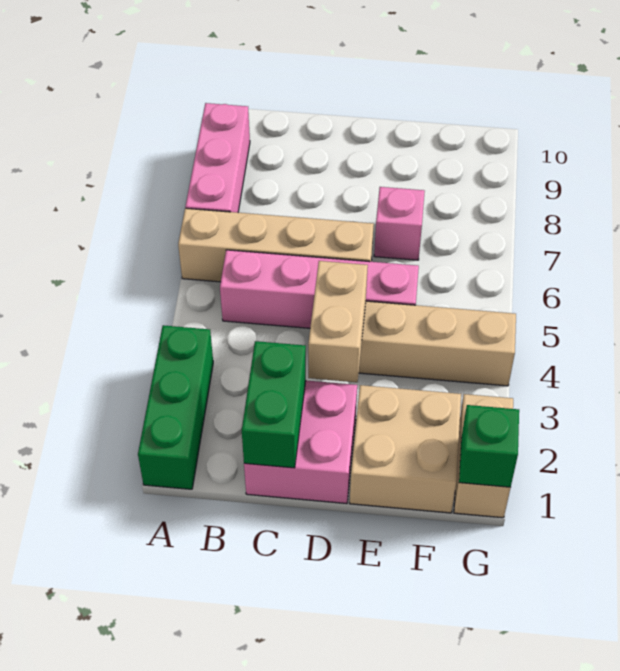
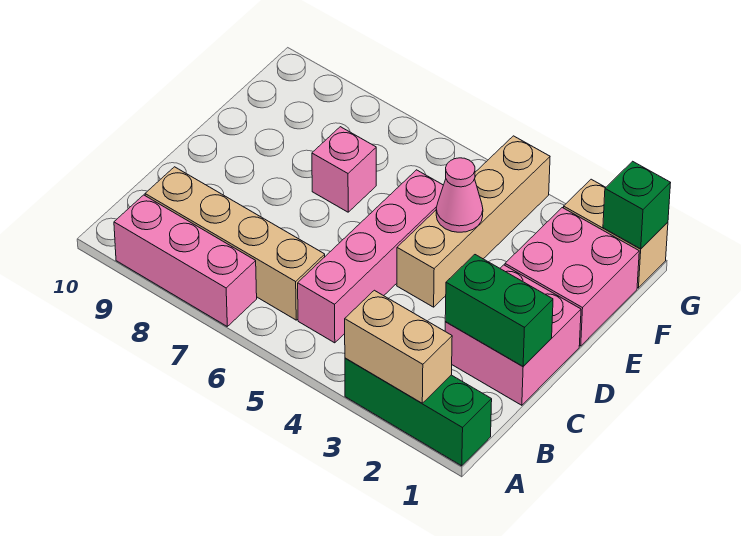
tan brick A6:D6 level 1 -> tan brick B6:B9 level 1
tan brick D3:D4 level 2 -> tan brick A2:A3 level 2
tan brick E1:F2 level 1 -> pink brick E1:F2 level 1
none -> pink cone E4 level 2

